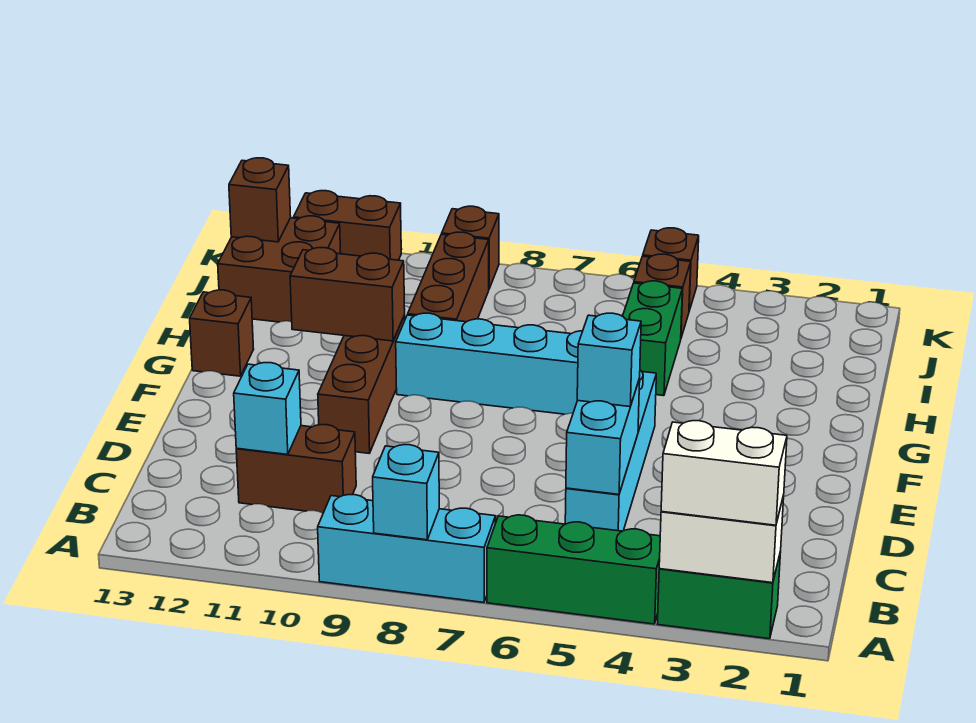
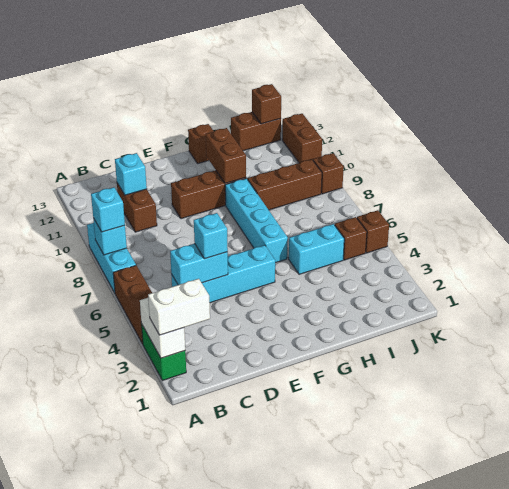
white brick A2:A3 level 3 -> white brick A2:B2 level 3
green brick A4:A6 level 1 -> brown brick A4:A6 level 1
none -> cyan brick A8 level 3
green brick H5:I5 level 1 -> cyan brick H5:I5 level 1
brown brick I12:J13 level 1 -> brown brick I13:J13 level 1

